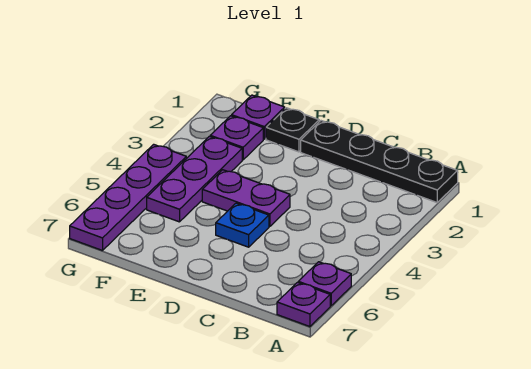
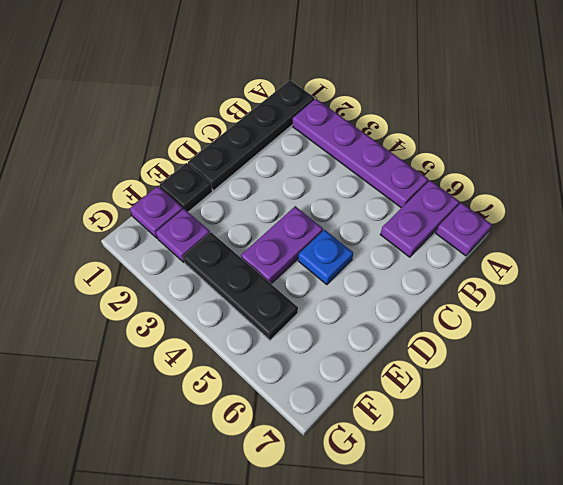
purple plate A6 level 1 -> purple plate A6:B6 level 1
purple plate F3:F5 level 1 -> black plate F3:F5 level 1
purple plate G4:G7 level 1 -> purple plate A2:A5 level 1

